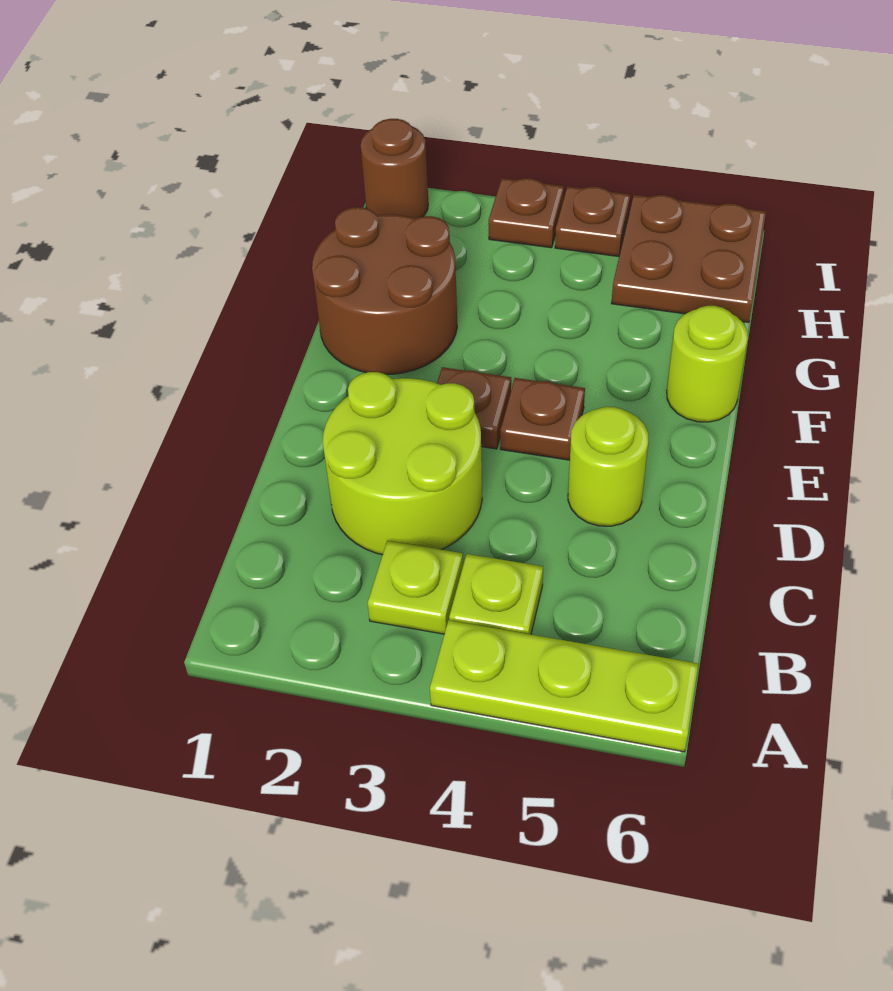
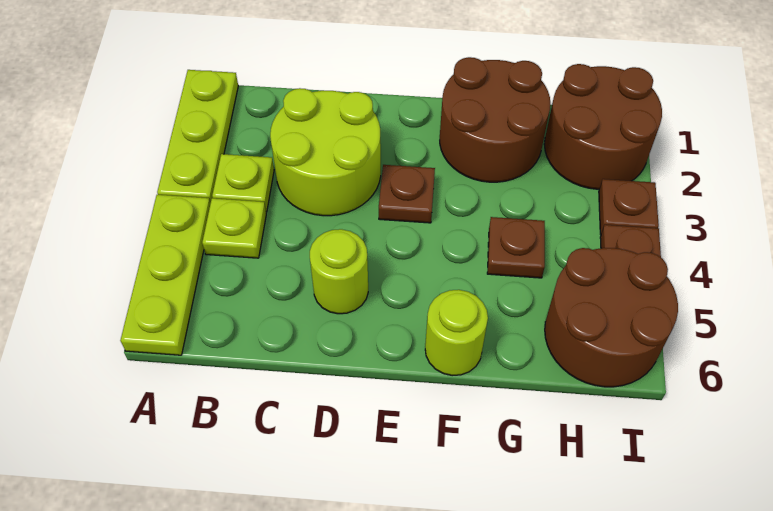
none -> lime plate A1:A3 level 1
brown plate E4 level 1 -> brown plate G4 level 1
brown plate H5:I6 level 1 -> brown round brick H5:I6 level 1
brown round brick I1 level 1 -> brown round brick H1:I2 level 1

